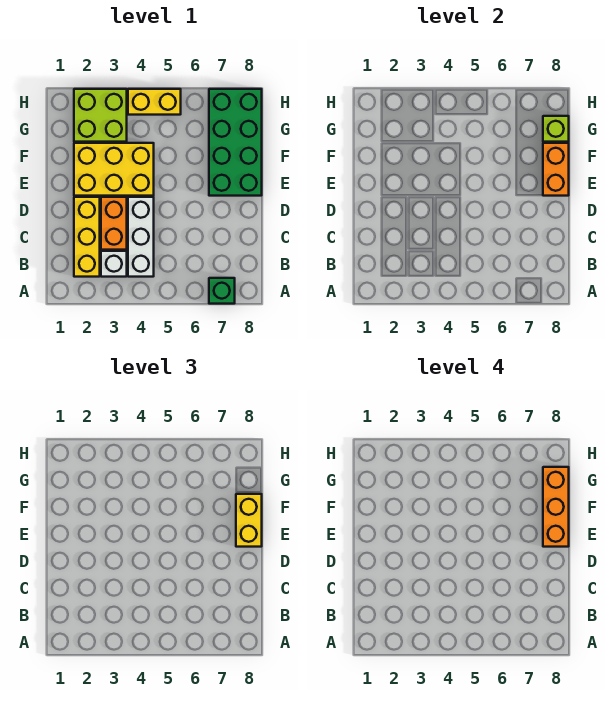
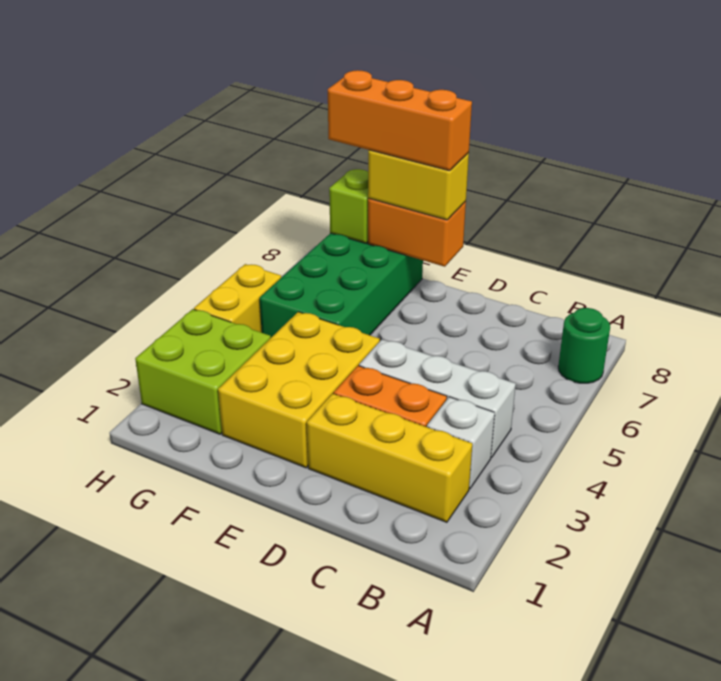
green brick A7 level 1 -> green round brick A7 level 1
green brick E7:H8 level 1 -> green brick F5:G8 level 1

